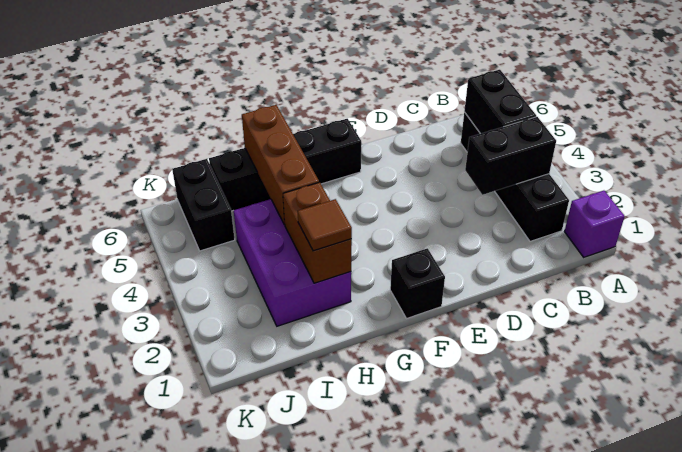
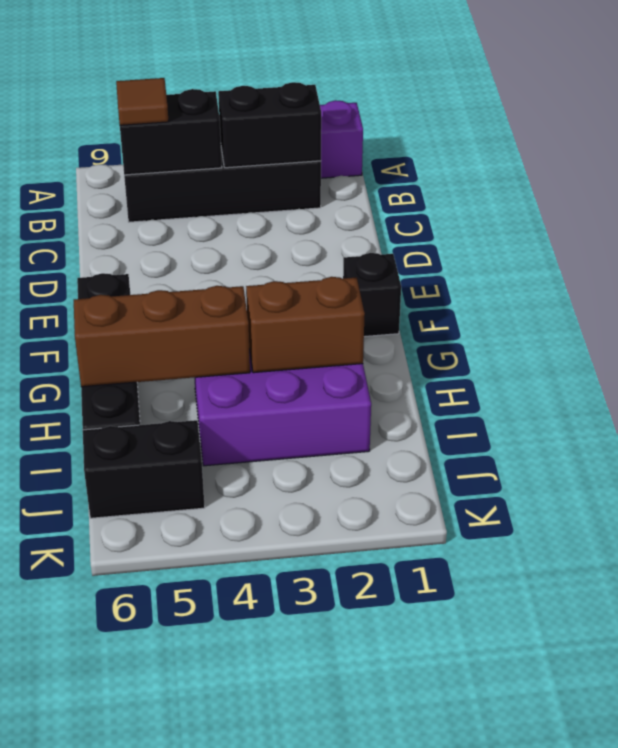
black brick B3:C3 level 2 -> black brick B2:B3 level 2
brown tile H2 level 3 -> brown tile B5 level 3

